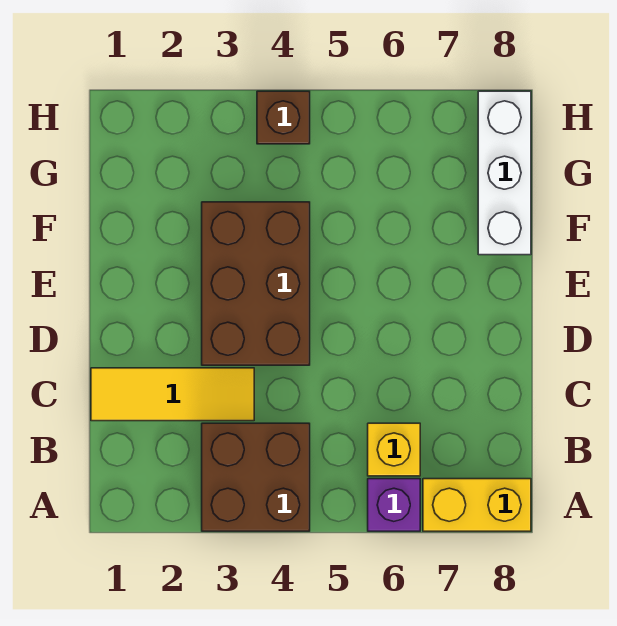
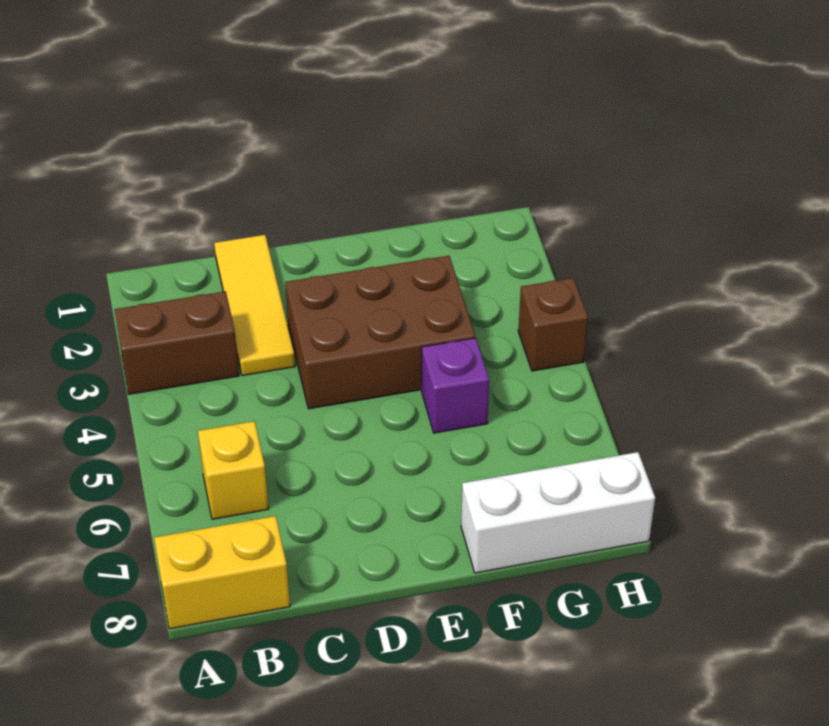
brown brick A3:B4 level 1 -> brown brick A3:B3 level 1
purple brick A6 level 1 -> purple brick F5 level 1
yellow brick A7:A8 level 1 -> yellow brick A8:B8 level 1

